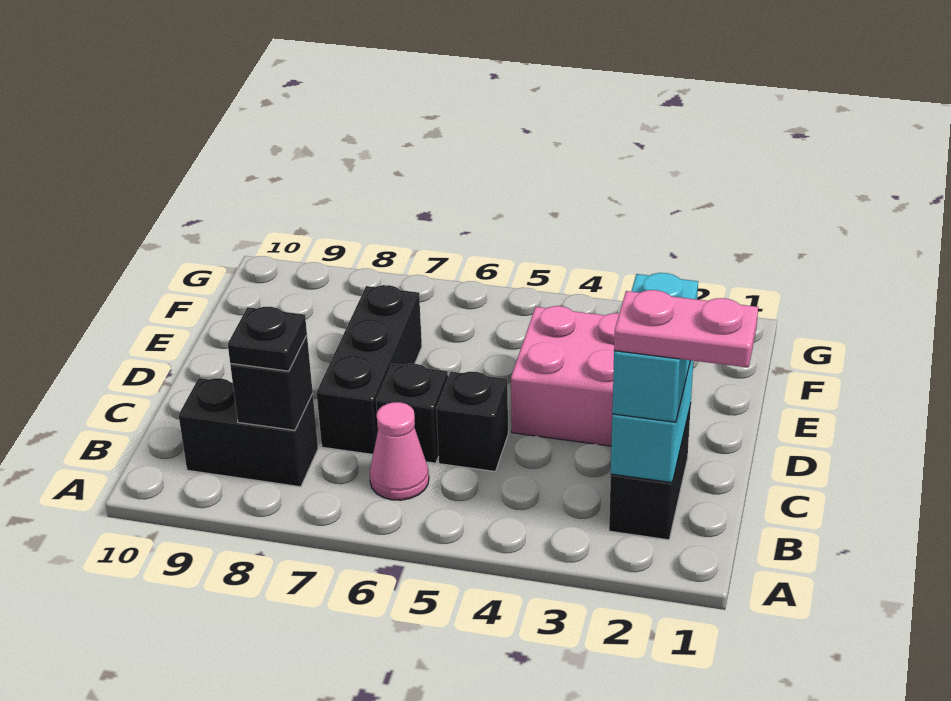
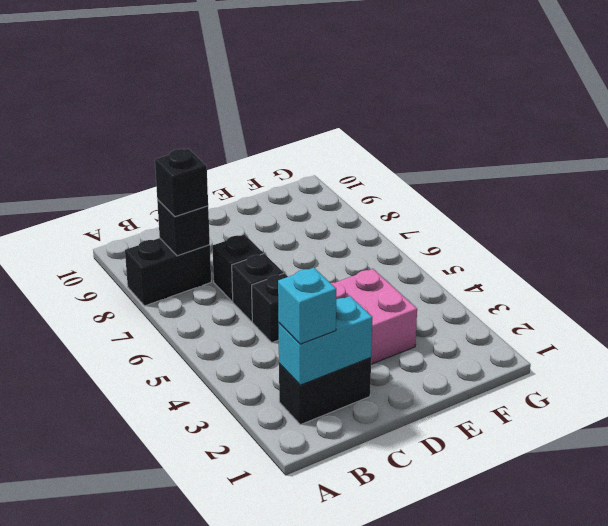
pink plate B1:B2 level 4 -> none
cyan brick B2:C2 level 3 -> cyan brick B2 level 3
pink cone B6 level 1 -> none
black brick B8:B9 level 1 -> black brick A8:B8 level 1
black plate B8 level 3 -> black brick B8 level 3
black brick C7:E7 level 1 -> black brick C7 level 1

